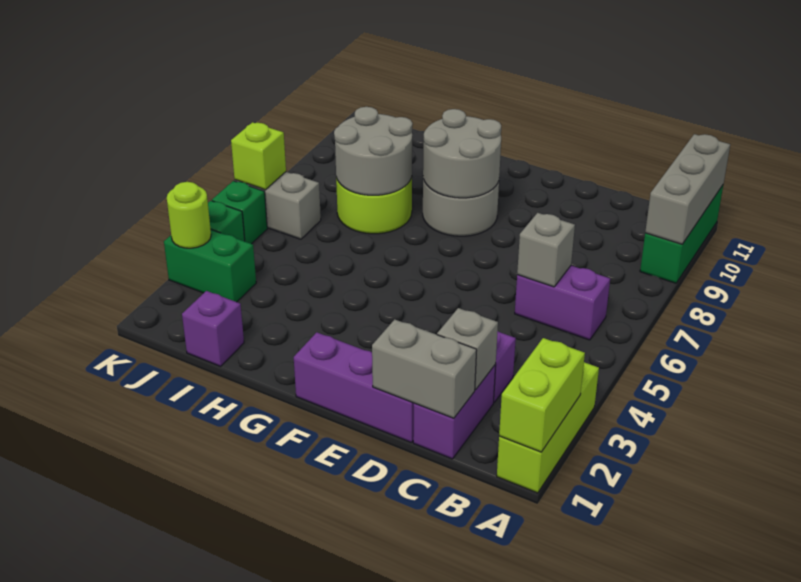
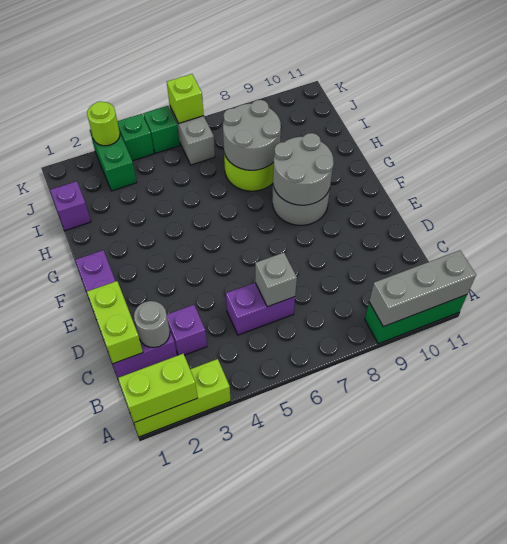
purple brick B6:C6 level 1 -> purple brick C5:C6 level 1
grey brick C1:D1 level 2 -> lime brick C1:D1 level 2
grey brick C2 level 2 -> grey round brick C2 level 2

